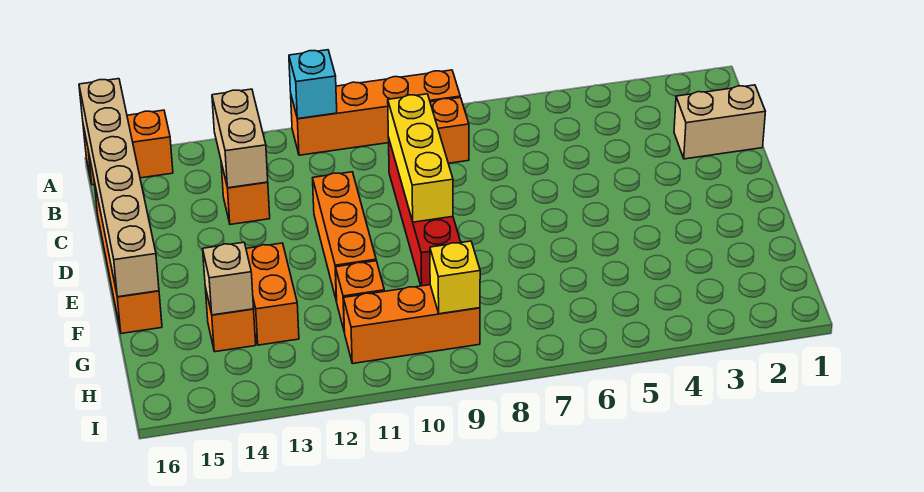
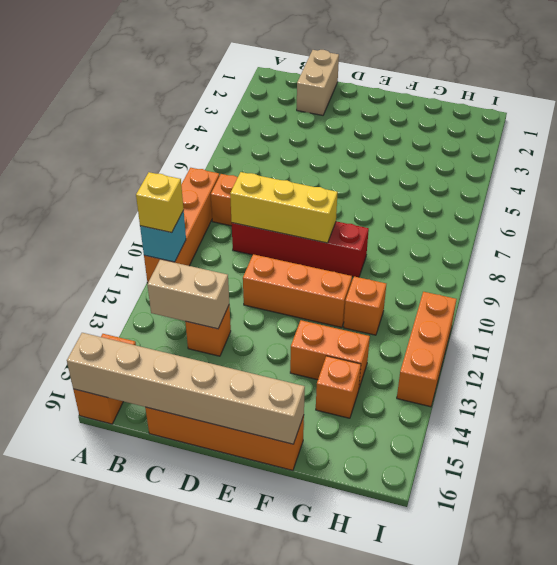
tan brick G14 level 2 -> none
orange brick H9:H11 level 1 -> orange brick I11:I13 level 1
yellow brick H9 level 2 -> yellow brick A11 level 3

